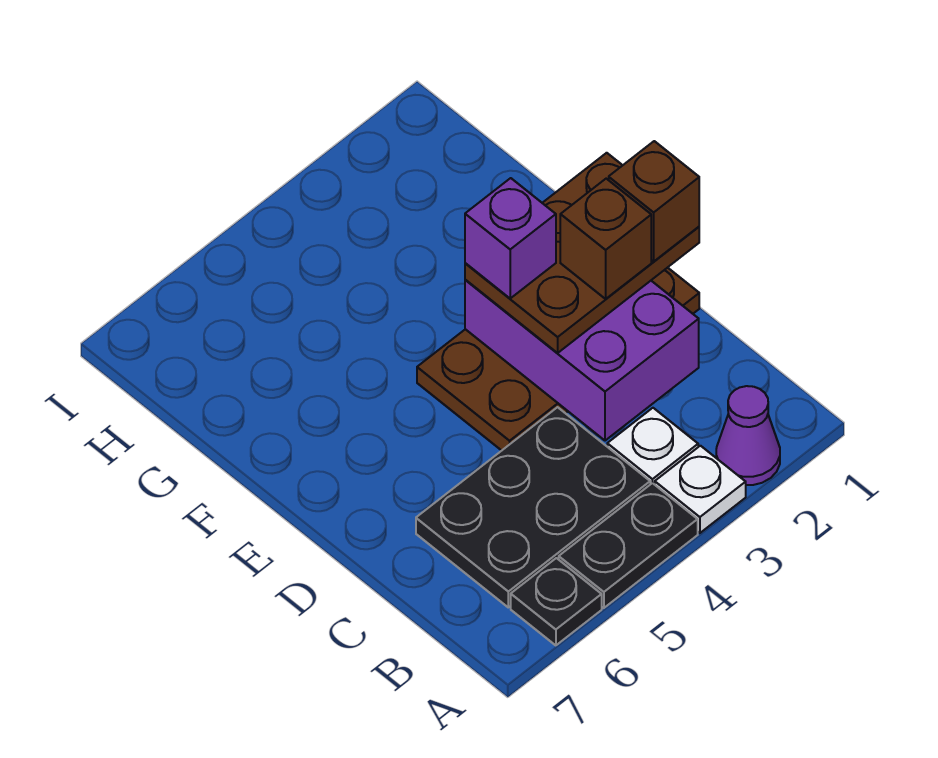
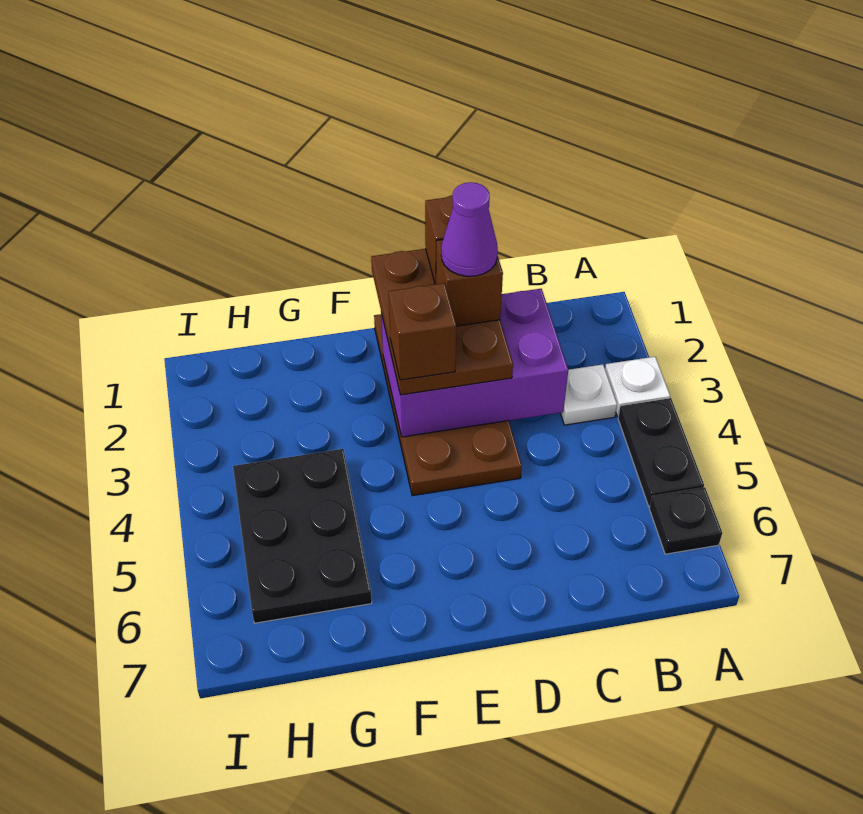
purple cone A2 level 1 -> purple cone D2 level 5
black plate B4:C6 level 1 -> black plate G4:H6 level 1
purple brick E3 level 4 -> brown brick E3 level 4

